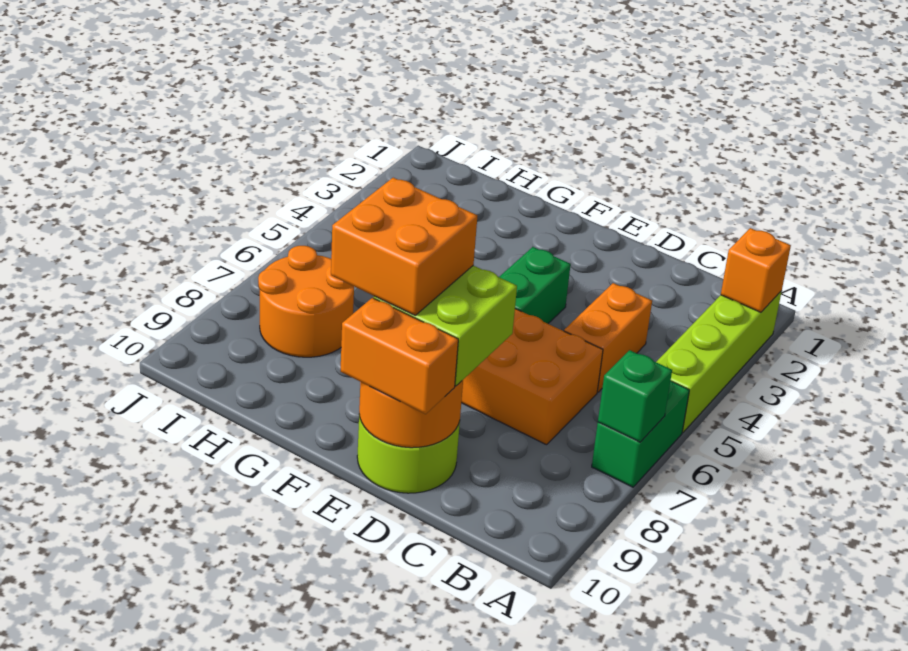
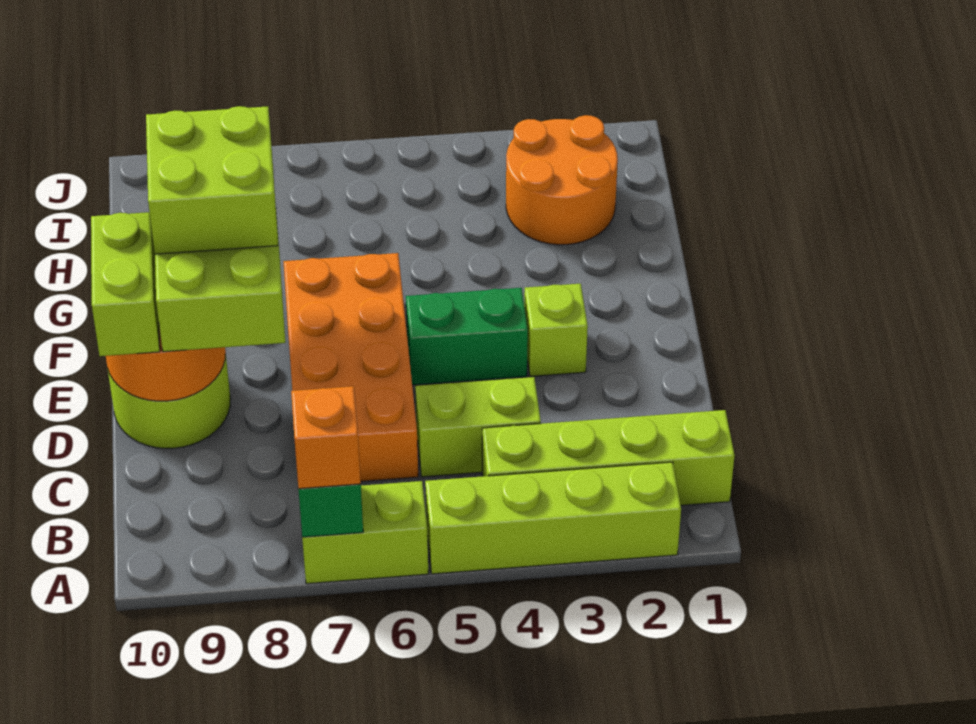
orange brick A2 level 2 -> orange brick A7 level 3
green brick A6:A7 level 1 -> lime brick A6:A7 level 1
none -> lime brick B1:B4 level 1
orange brick C4:C5 level 1 -> lime brick C4:C5 level 1
orange brick D10:E10 level 3 -> lime brick D10:E10 level 3
none -> lime brick E3 level 1
orange brick E8:F9 level 4 -> lime brick E8:F9 level 4
orange round brick H7:I8 level 1 -> orange round brick H2:I3 level 1

